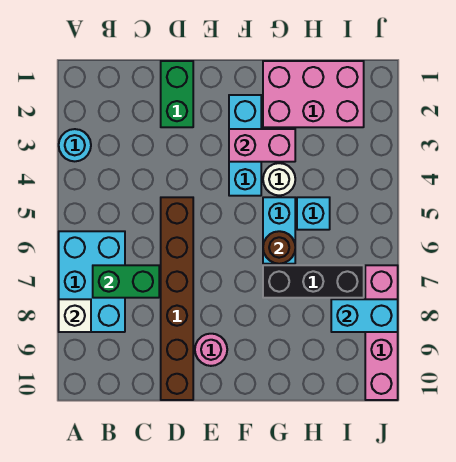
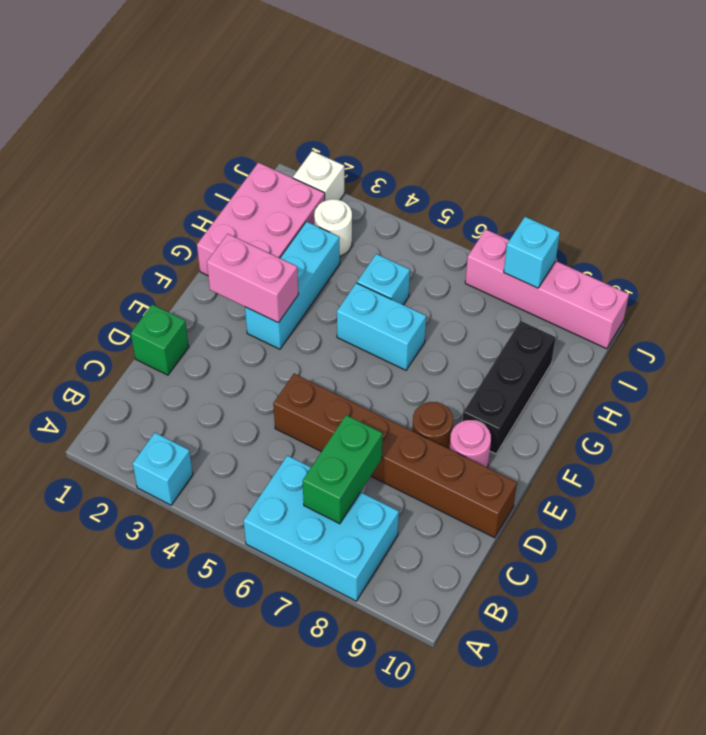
cyan round brick A3 level 1 -> cyan brick A3 level 1
white brick A8 level 2 -> white brick J2 level 1
green brick D1:D2 level 1 -> green brick D1 level 1
cyan brick F2:F4 level 1 -> cyan brick F3:H3 level 1
pink brick F3:G3 level 2 -> pink brick F2:F3 level 2
white round brick G4 level 1 -> white round brick I3 level 1
brown round brick G6 level 2 -> brown round brick E8 level 1
black brick G7:I7 level 1 -> black brick F9:H9 level 1
cyan brick I8:J8 level 2 -> cyan brick J8 level 2

